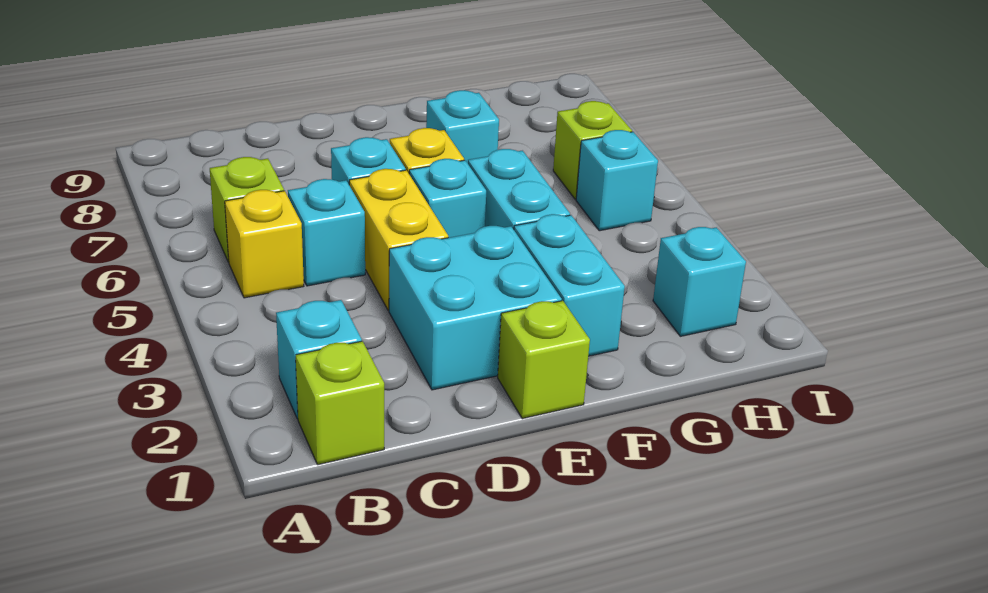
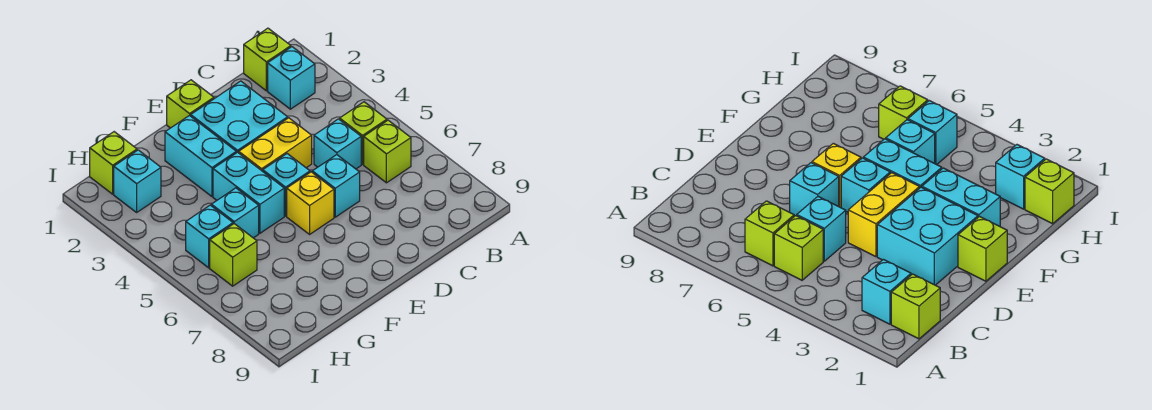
yellow brick B5 level 1 -> lime brick B5 level 1
yellow brick D4:D5 level 1 -> yellow brick D4:E4 level 1
cyan brick F7 level 1 -> cyan brick G5 level 1
none -> lime brick H1 level 1

